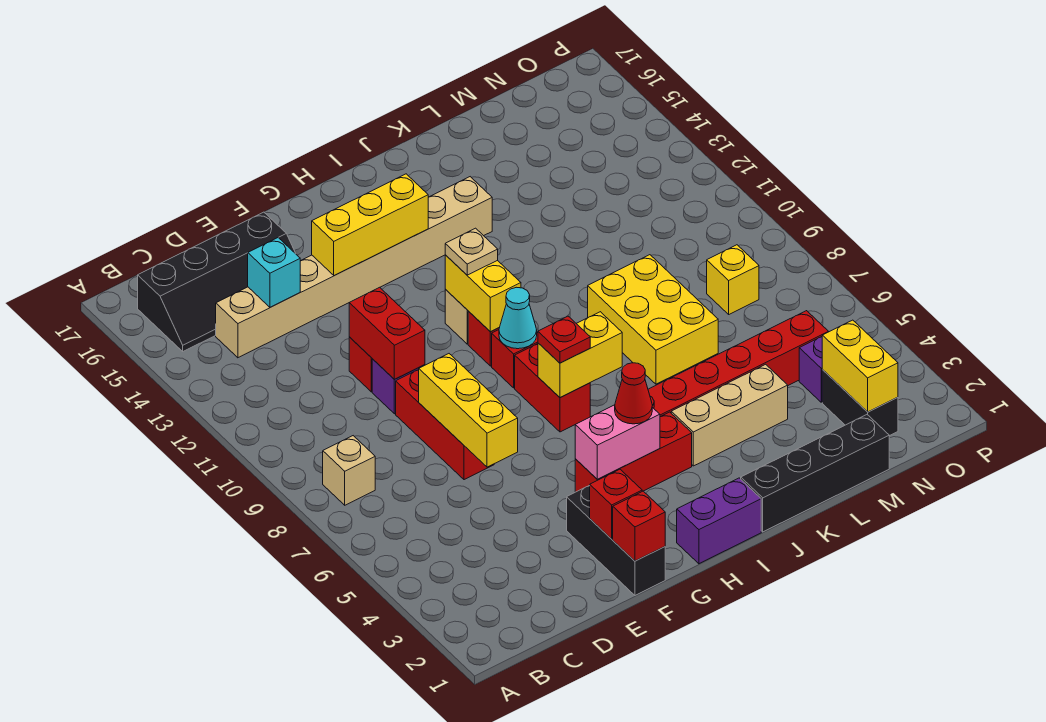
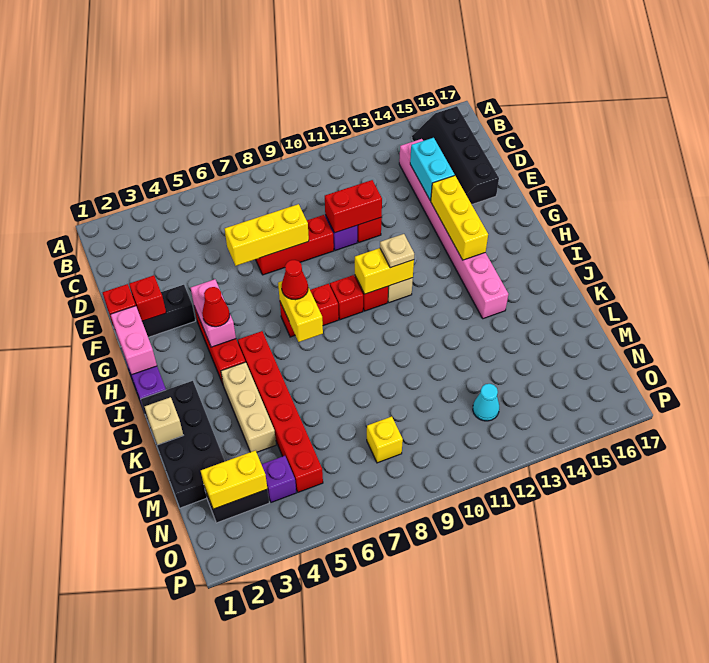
tan brick B8 level 1 -> tan brick K1 level 2
tan brick C14:J14 level 1 -> pink brick C14:J14 level 1
cyan brick D14 level 2 -> cyan brick D14:E14 level 2
none -> pink brick G1:H1 level 2
red plate H7 level 3 -> red cone H7 level 3
cyan cone H9 level 2 -> cyan cone N12 level 1
black brick J1:M1 level 1 -> black brick J1:M2 level 1
yellow brick K7:L9 level 1 -> none

